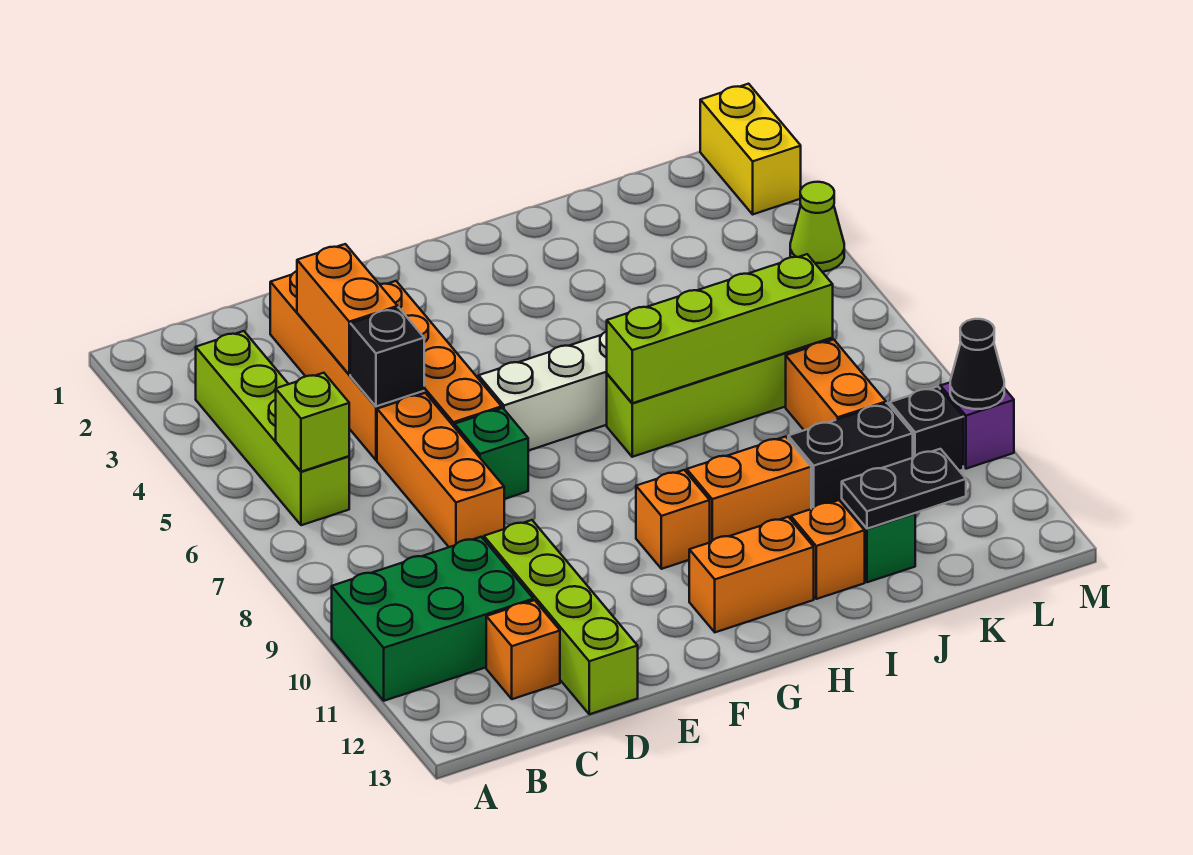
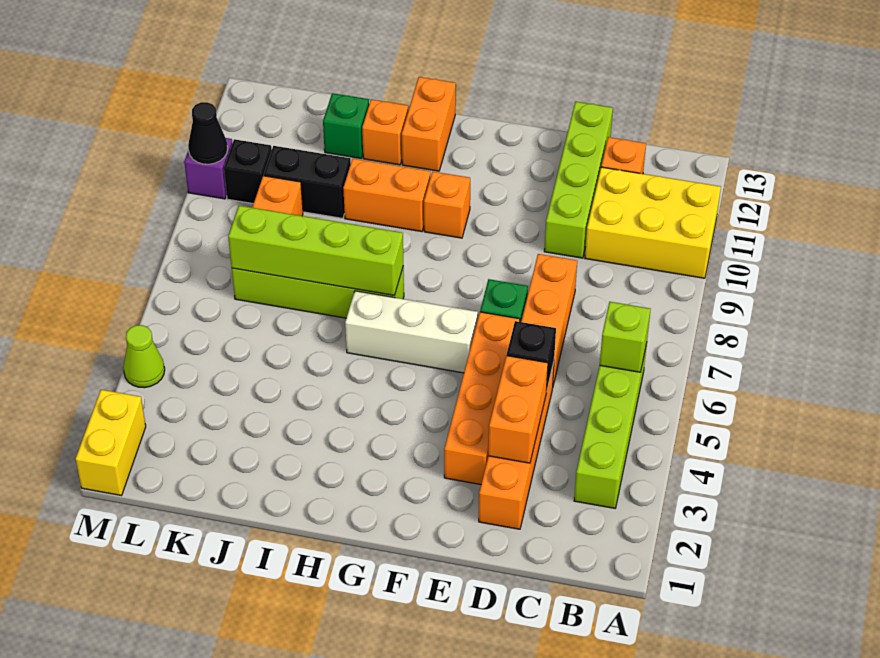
green brick A10:C11 level 1 -> yellow brick A10:C11 level 1
orange brick G12:H12 level 1 -> orange brick H12:H13 level 1
black plate J12:K12 level 2 -> none

